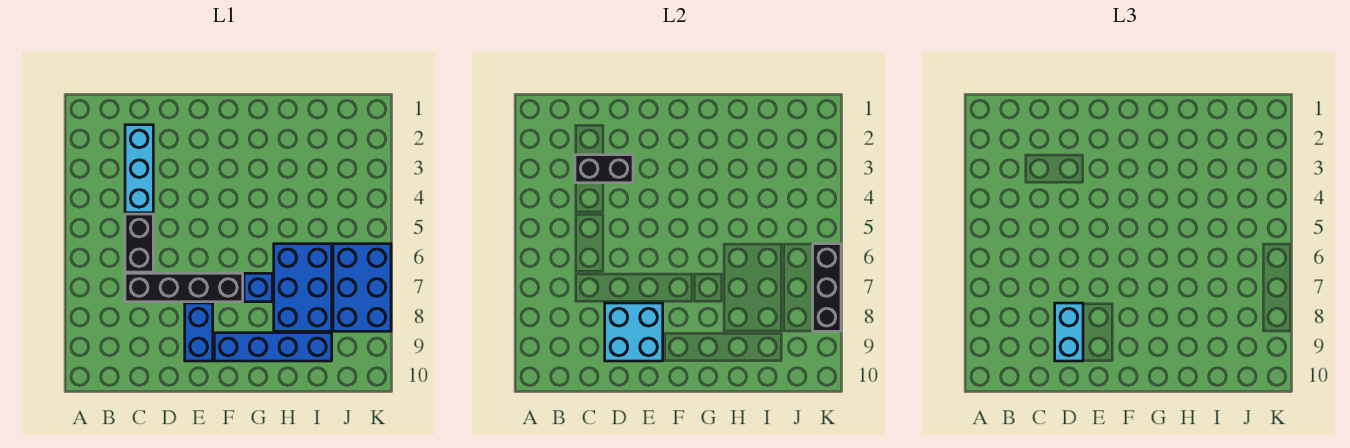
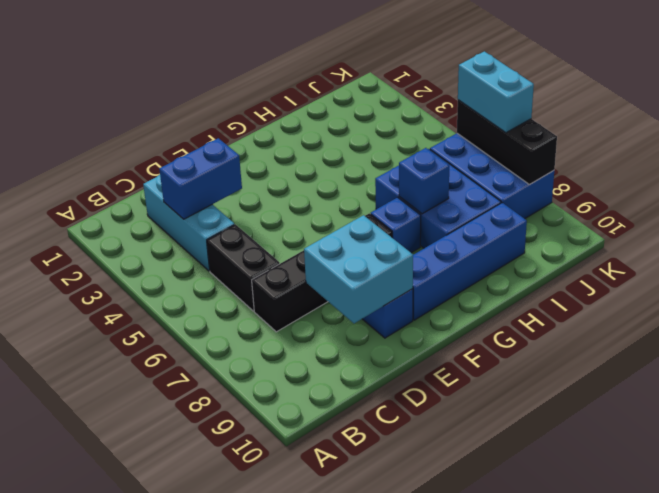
black brick C3:D3 level 2 -> blue brick C3:D3 level 2
cyan brick D8:D9 level 3 -> cyan brick K6:K7 level 3
none -> blue brick H7 level 2

